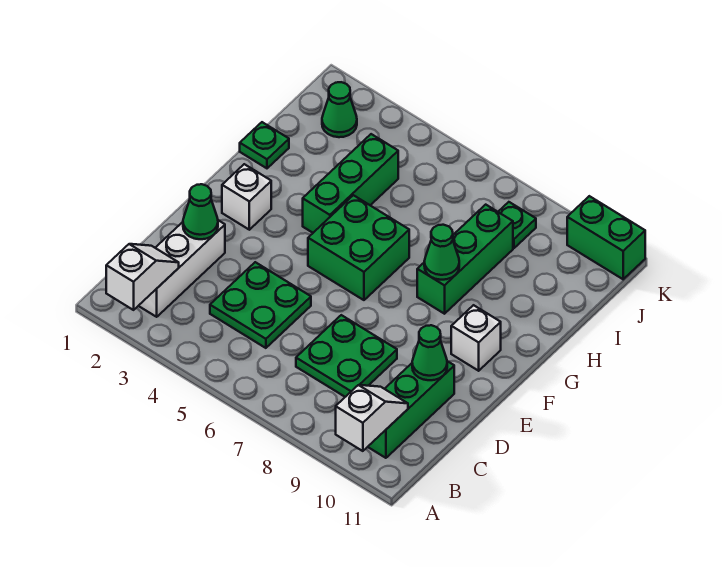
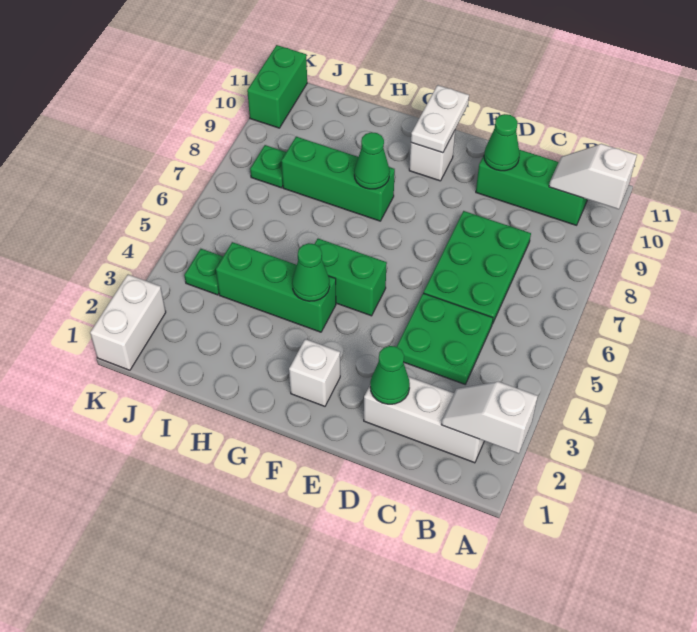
green plate C7:D8 level 1 -> green plate C6:D8 level 1
green brick F5:G6 level 1 -> green brick F5:G5 level 1
none -> white plate F10:F11 level 2
green plate H1 level 1 -> green plate J4 level 1
green cone J2 level 1 -> green cone G4 level 2
none -> white brick K1:K2 level 1

